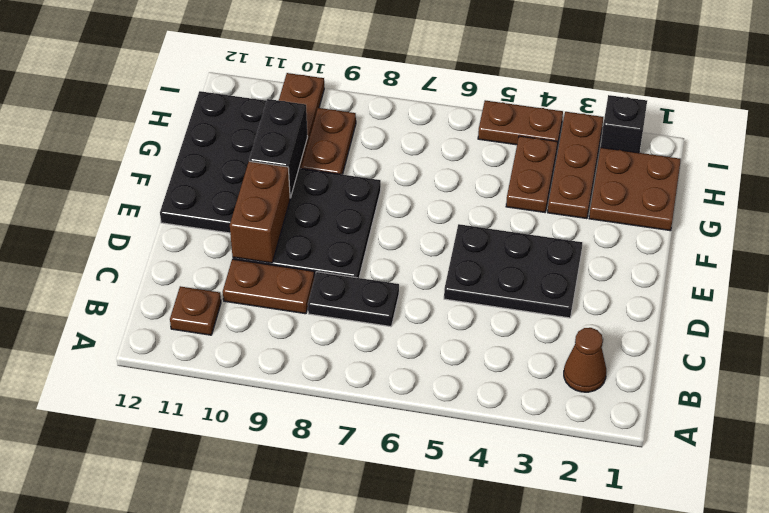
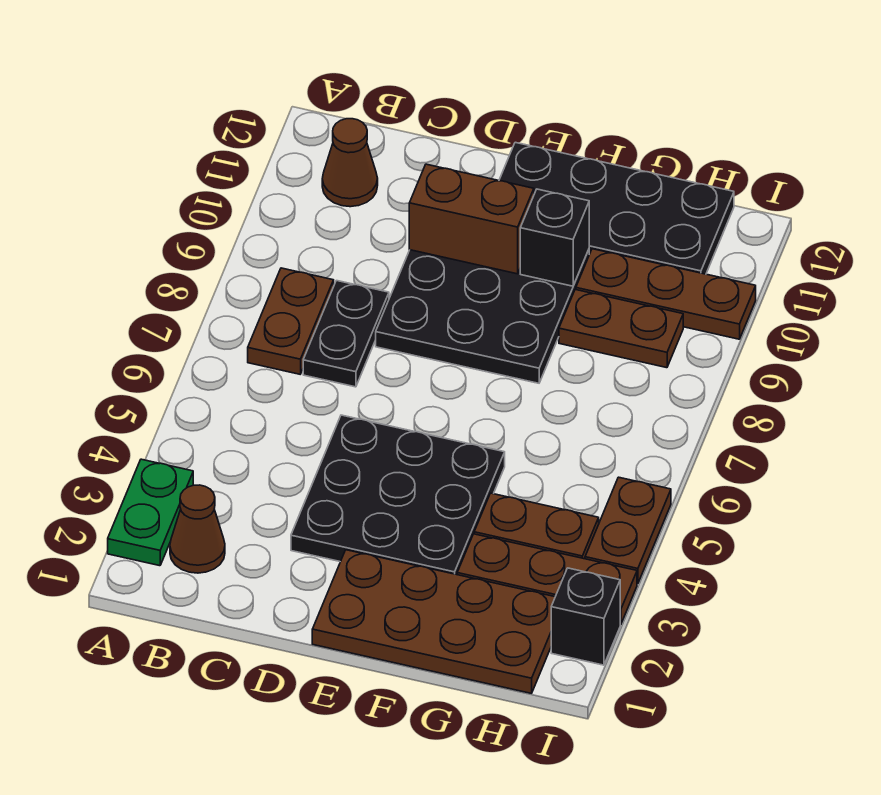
none -> green plate A2:A3 level 1
brown plate B11 level 1 -> brown cone B11 level 1
brown plate C9:C10 level 1 -> brown plate B7:B8 level 1
black plate D3:E5 level 1 -> black plate D3:F5 level 1
black brick F10:G10 level 2 -> black brick F10 level 2
brown plate G1:H2 level 1 -> brown plate E1:H2 level 1

